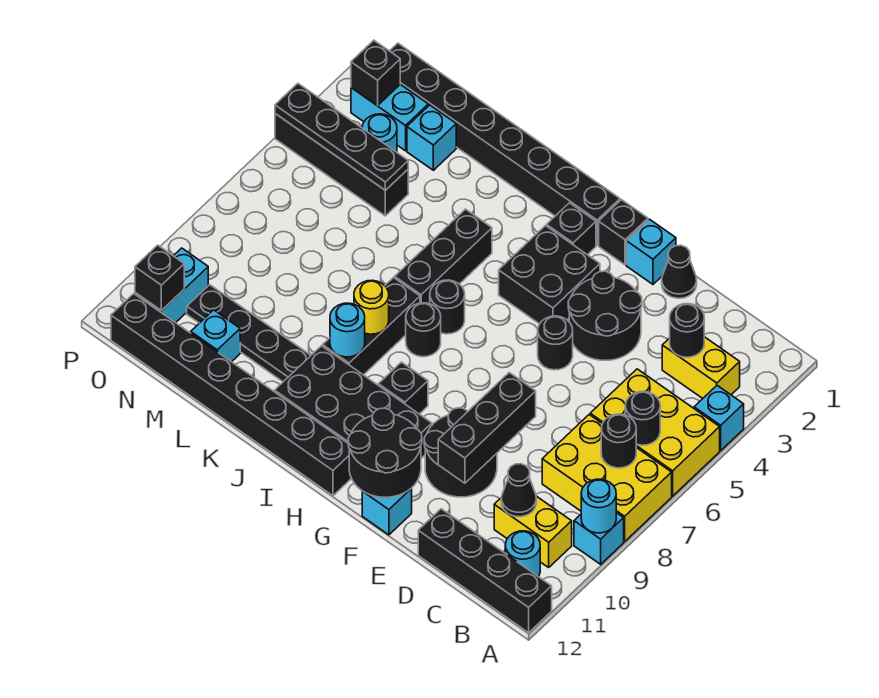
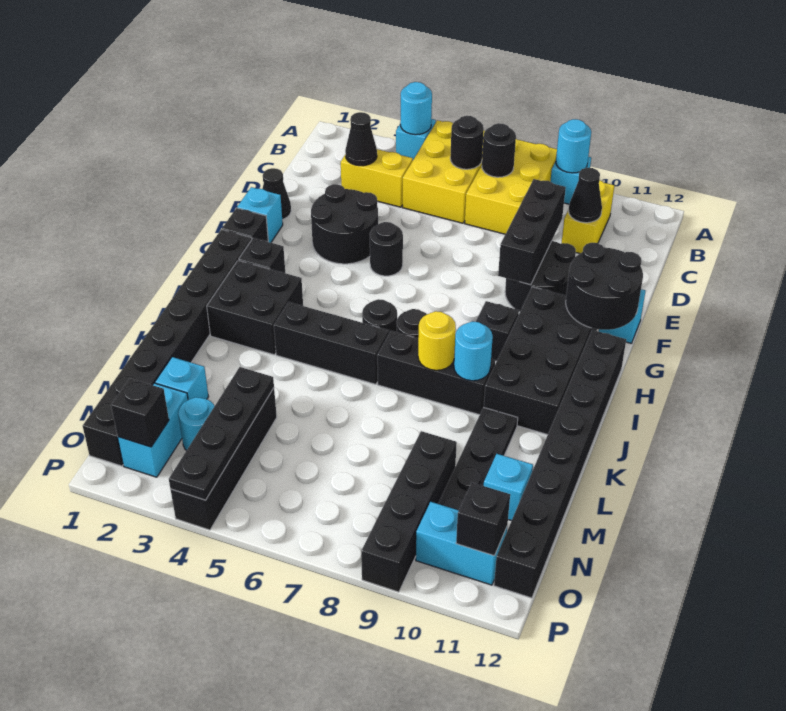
black brick A12:D12 level 1 -> black brick M9:P9 level 1
yellow brick B3:C3 level 1 -> yellow brick C3:C4 level 1
cyan round brick B11 level 1 -> cyan round brick A4 level 2
black round brick C3 level 2 -> black cone C3 level 2
black brick E8:E10 level 2 -> black brick D9:F9 level 2
black brick G3:H4 level 1 -> black brick I2:J3 level 1

